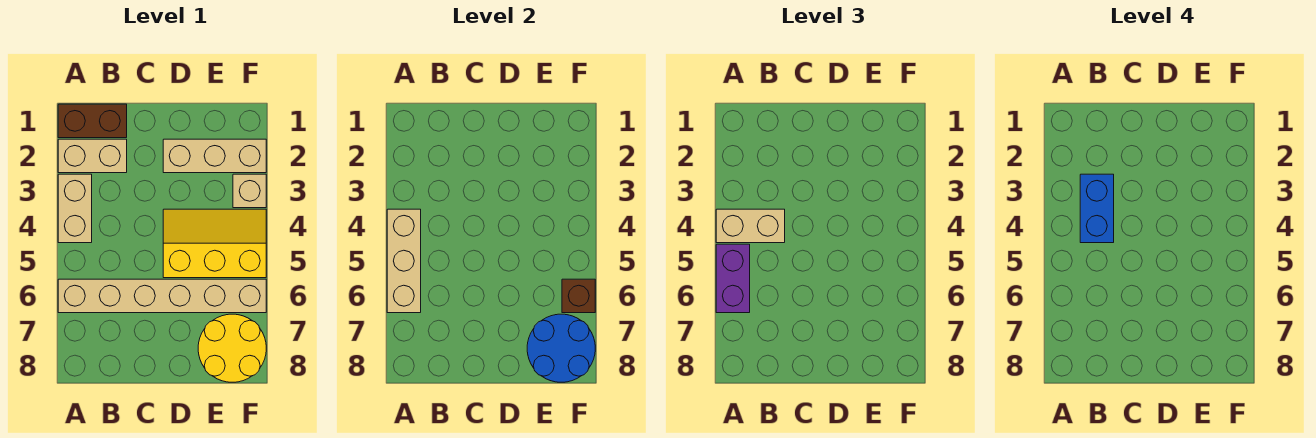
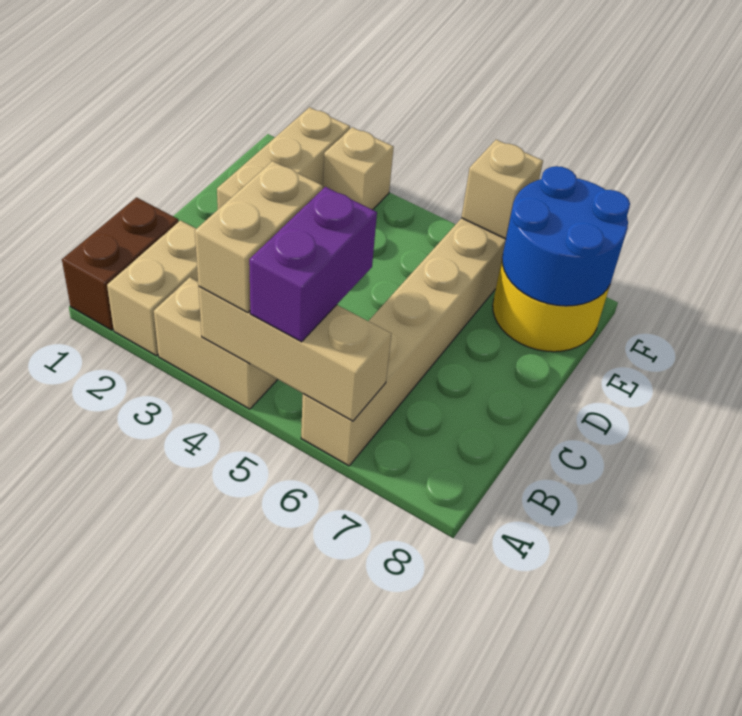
purple brick A5:A6 level 3 -> purple brick A5:B5 level 3
blue brick B3:B4 level 4 -> none
yellow slope D4:F5 level 1 top 5 -> none
brown brick F6 level 2 -> tan brick F6 level 2

